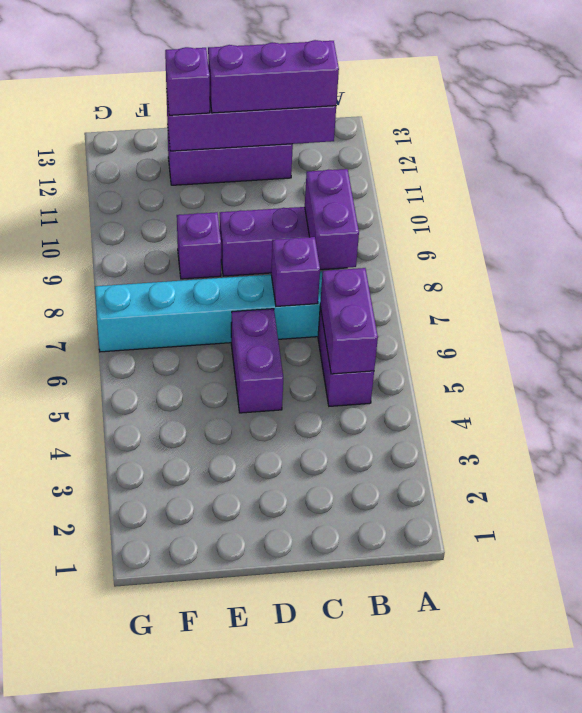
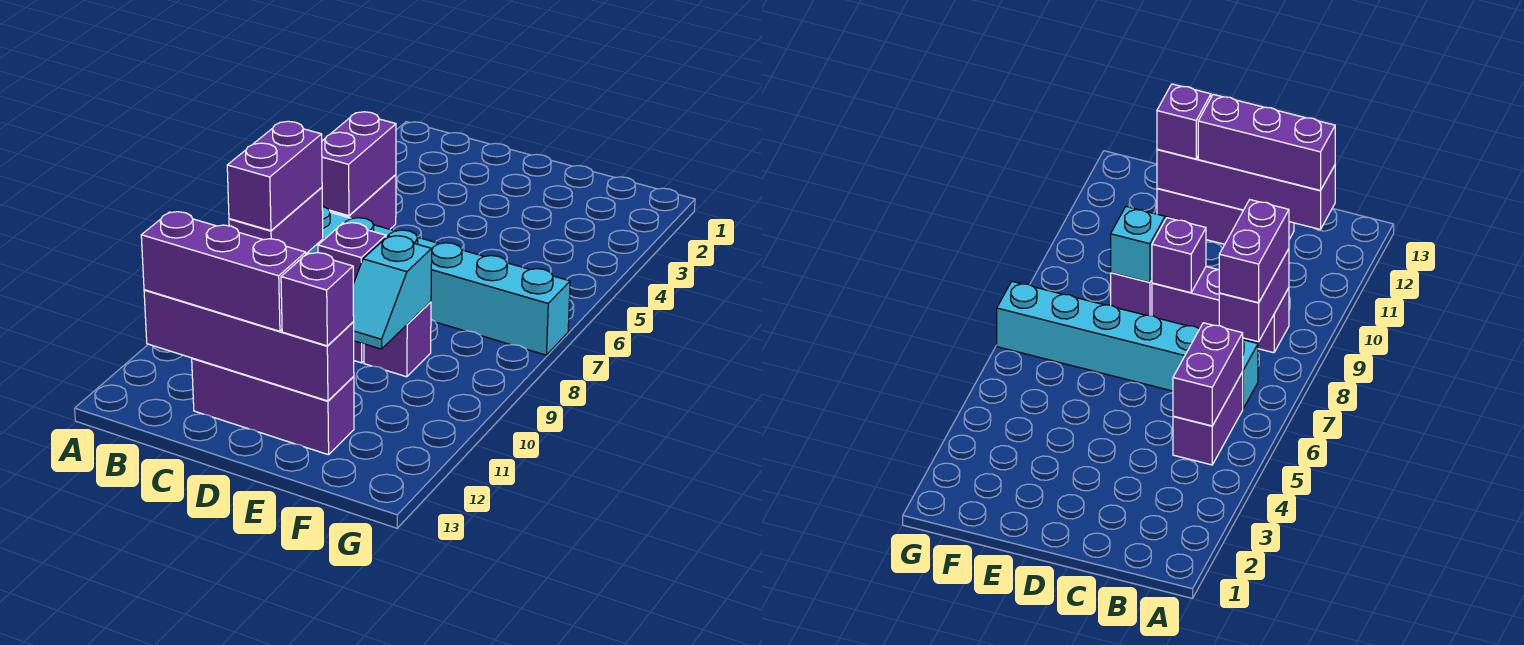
purple brick C7 level 2 -> purple brick D9 level 2
purple brick D5:D6 level 1 -> purple brick B8:B9 level 3
none -> cyan slope E9:E10 level 2 top 9

